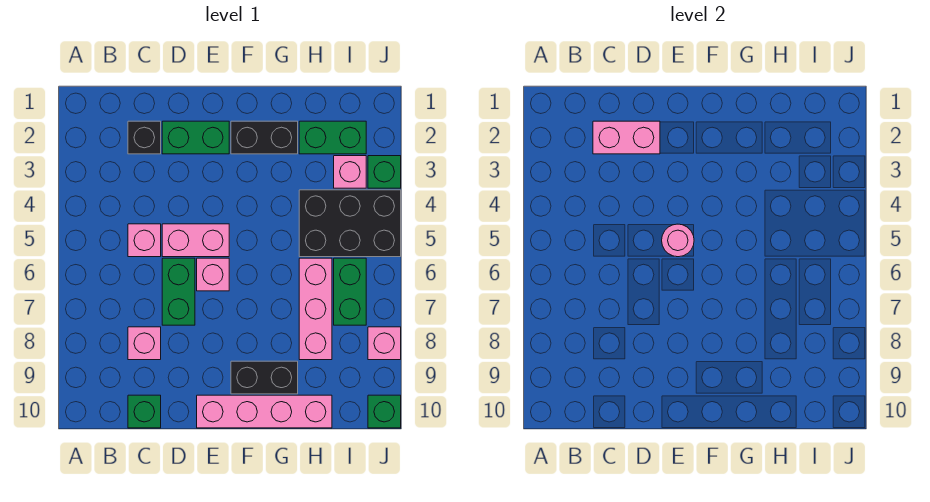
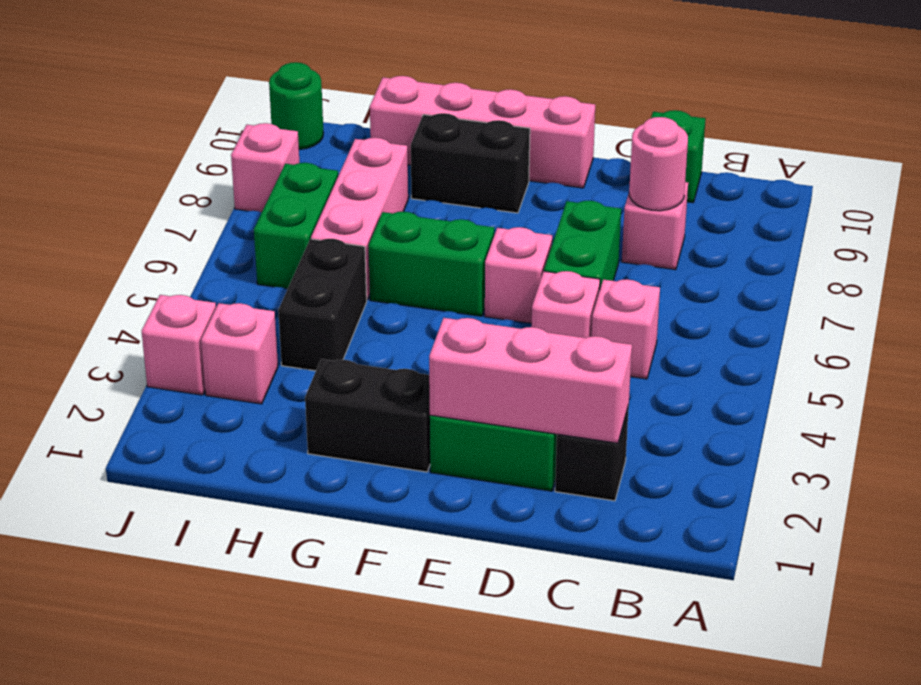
pink brick C2:D2 level 2 -> pink brick C2:E2 level 2
pink brick D5:E5 level 1 -> pink brick D5 level 1
pink round brick E5 level 2 -> pink round brick C8 level 2
green brick H2:I2 level 1 -> green brick F6:G6 level 1
black brick H4:J5 level 1 -> black brick H4:H5 level 1
green brick J3 level 1 -> pink brick J3 level 1
green brick J10 level 1 -> green round brick J10 level 1

